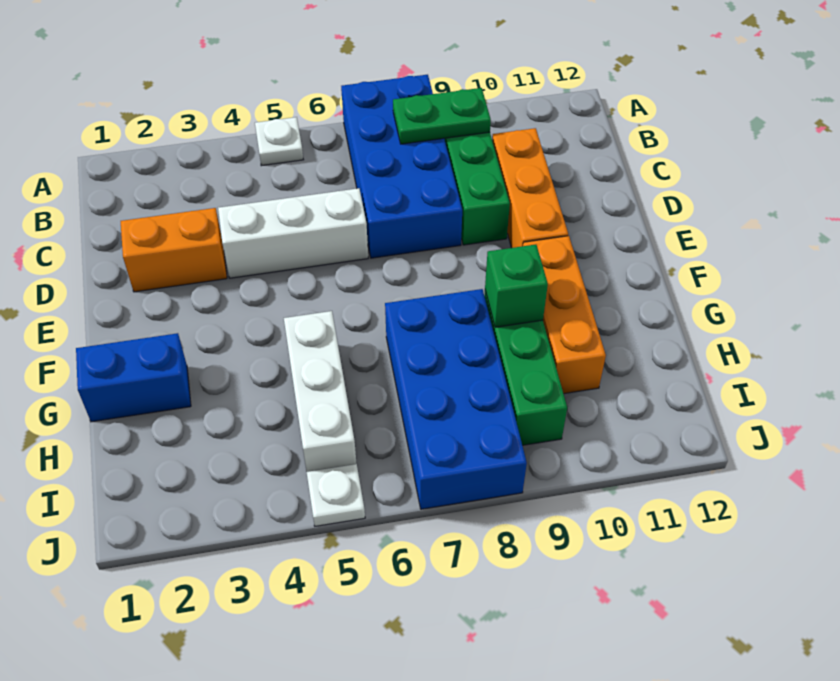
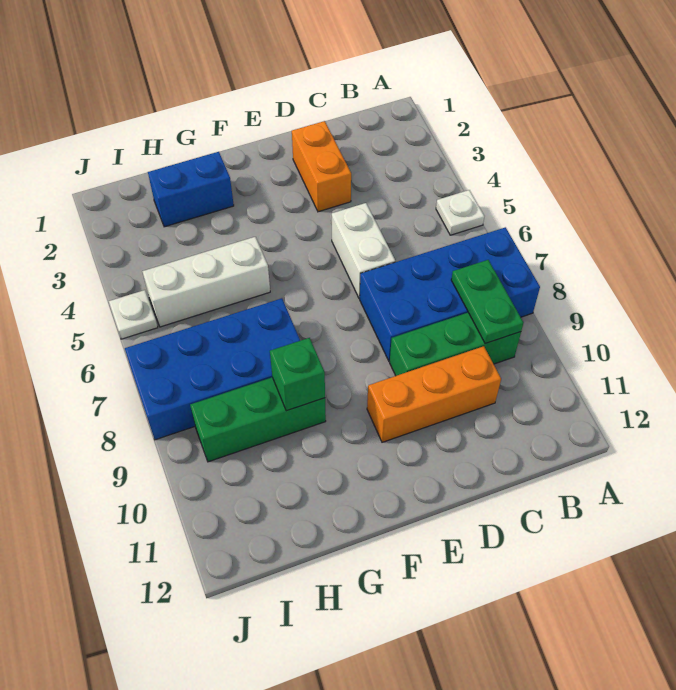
white brick D4:D6 level 1 -> white brick D5:D6 level 1
orange brick F10:H10 level 1 -> none
blue brick G1:G2 level 1 -> blue brick G2:H2 level 1

